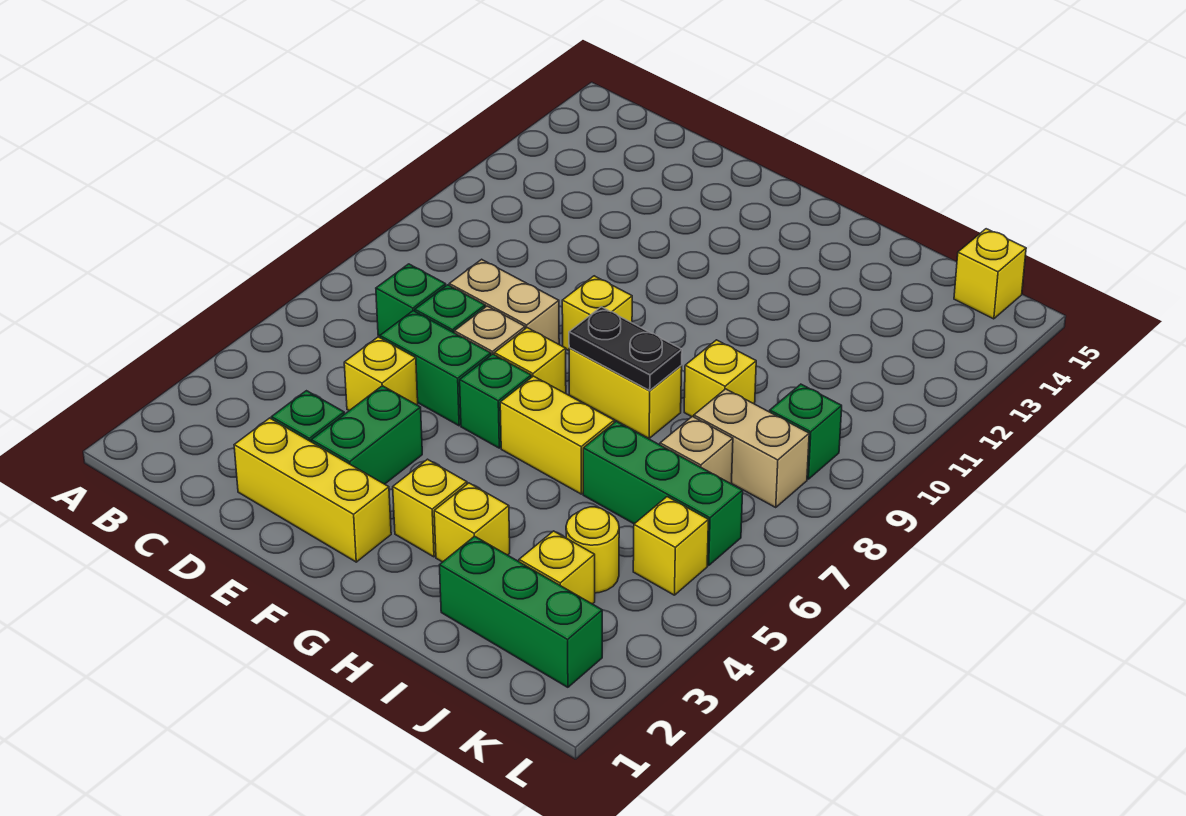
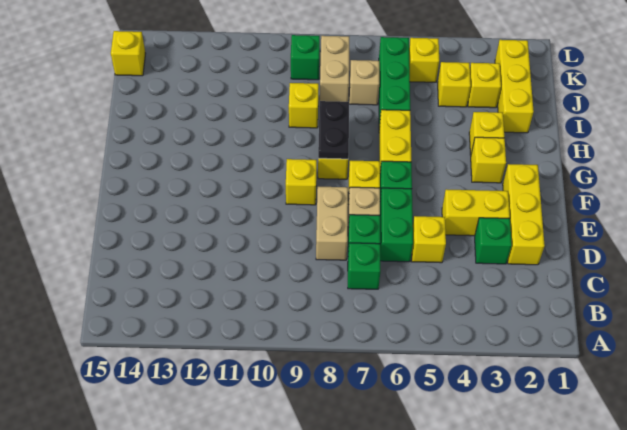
green brick E3:E4 level 1 -> yellow brick E3:E4 level 1
green brick I2:K2 level 1 -> yellow brick I2:K2 level 1
yellow round brick J4 level 1 -> yellow brick J4 level 1

